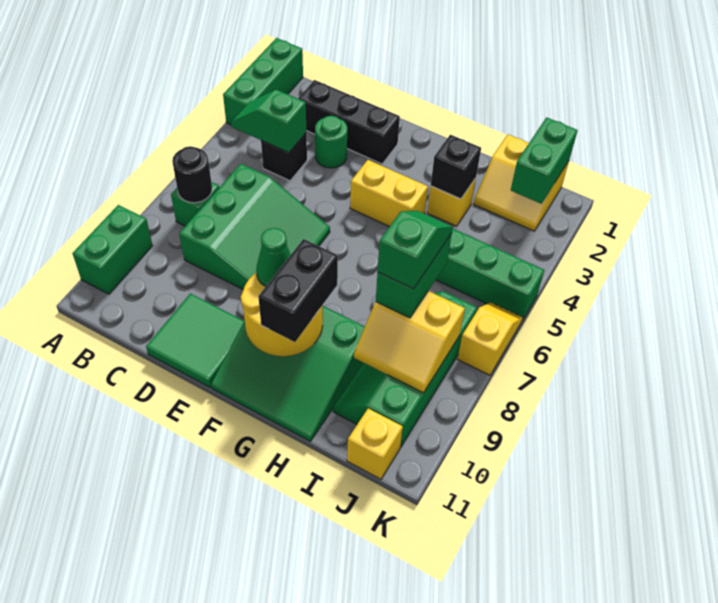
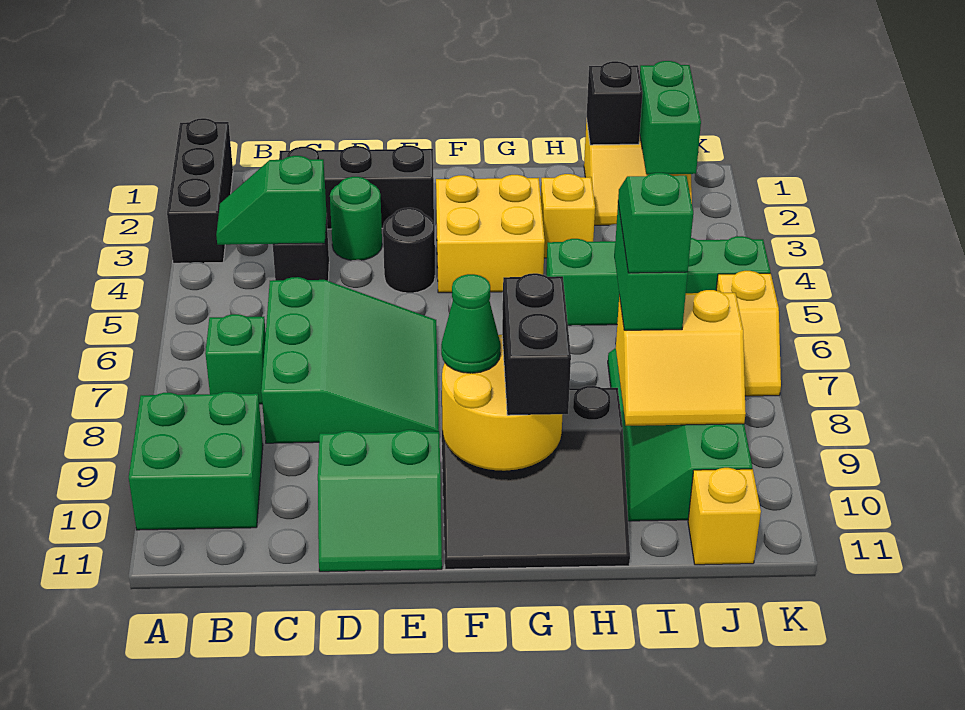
green brick A1:A3 level 1 -> black brick A1:A3 level 1
green brick A9:A10 level 1 -> green brick A9:B10 level 1
black round brick B7 level 2 -> black round brick E4 level 1
green tile D10:E11 level 1 -> green slope D10:E11 level 1 top 10
yellow brick F4:G4 level 1 -> yellow brick F3:G4 level 1
green slope F9:H11 level 1 top 9 -> black slope F9:H11 level 1 top 9
black brick H3 level 2 -> black brick I1 level 2
yellow slope K6:K7 level 1 top 7 -> yellow slope K6:K7 level 1 top 6

